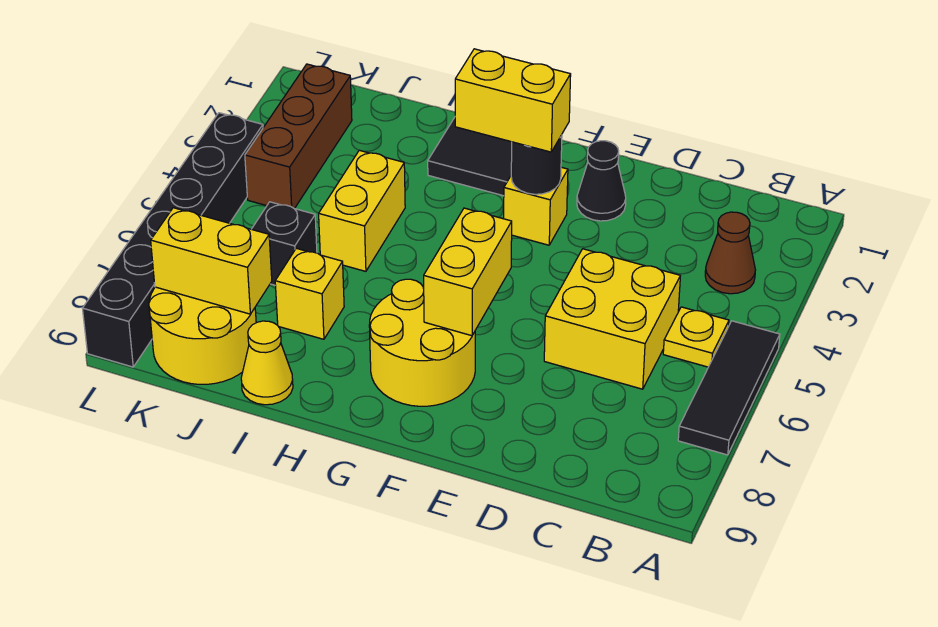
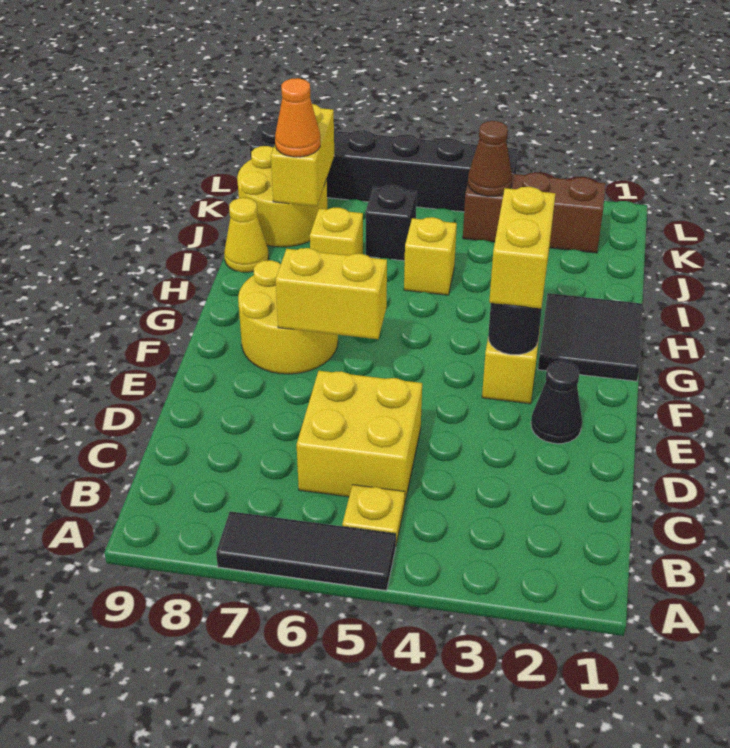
brown cone B3 level 1 -> brown cone K4 level 2
yellow brick I4:I5 level 1 -> yellow brick I5 level 1
none -> orange cone J8 level 3

